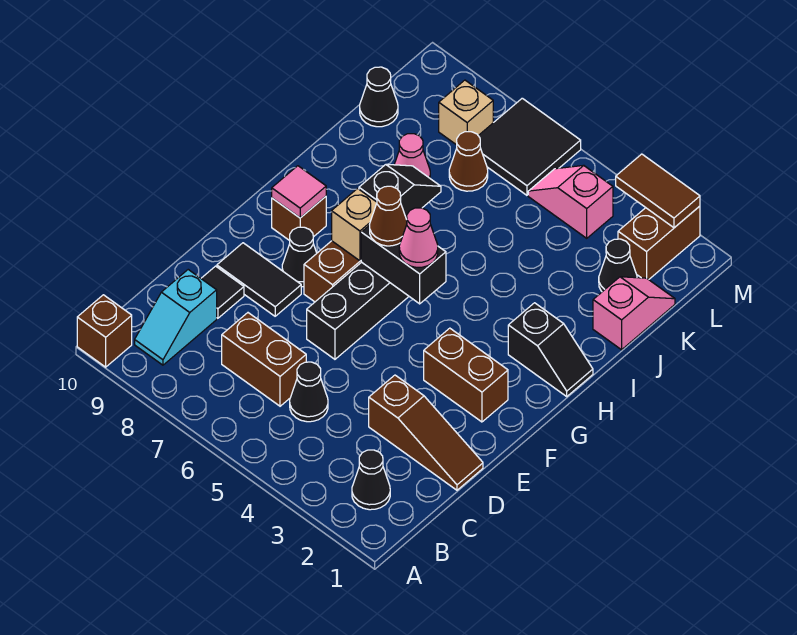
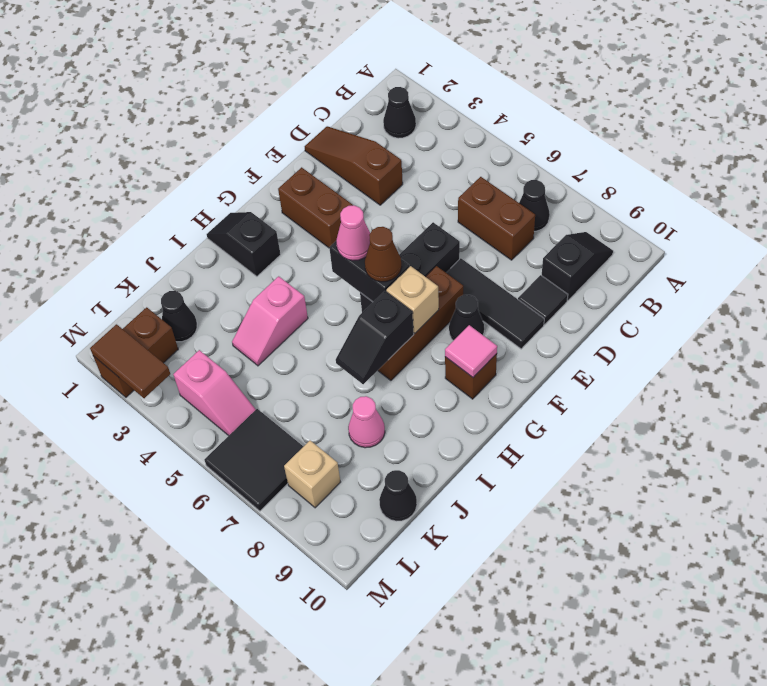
brown brick A10 level 1 -> none
cyan slope B9:C9 level 1 top C -> black slope B9:C9 level 1 top C
black cone C5 level 1 -> black cone B7 level 1
black tile E8:E9 level 1 -> black tile E7:E9 level 1
pink slope J1:K1 level 1 top J -> pink slope I4:J4 level 1 top I
brown cone K7 level 1 -> none

